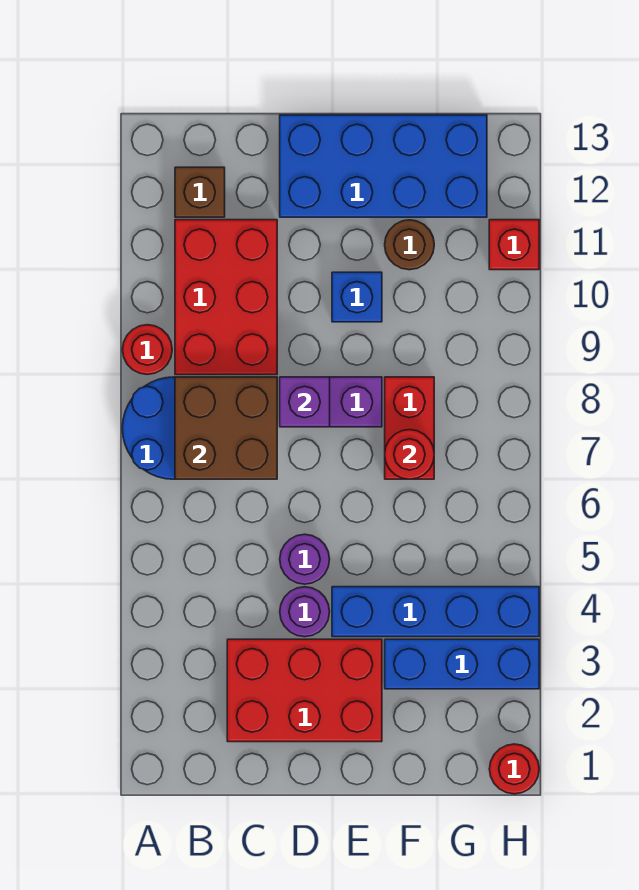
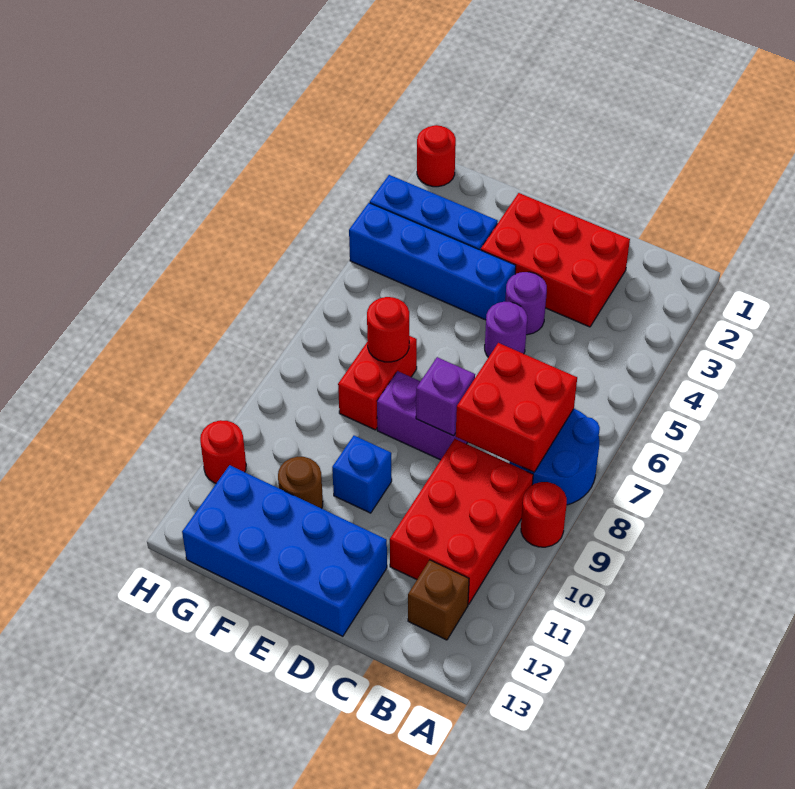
brown brick B7:C8 level 2 -> red brick B7:C8 level 2
red brick H11 level 1 -> red round brick H11 level 1

